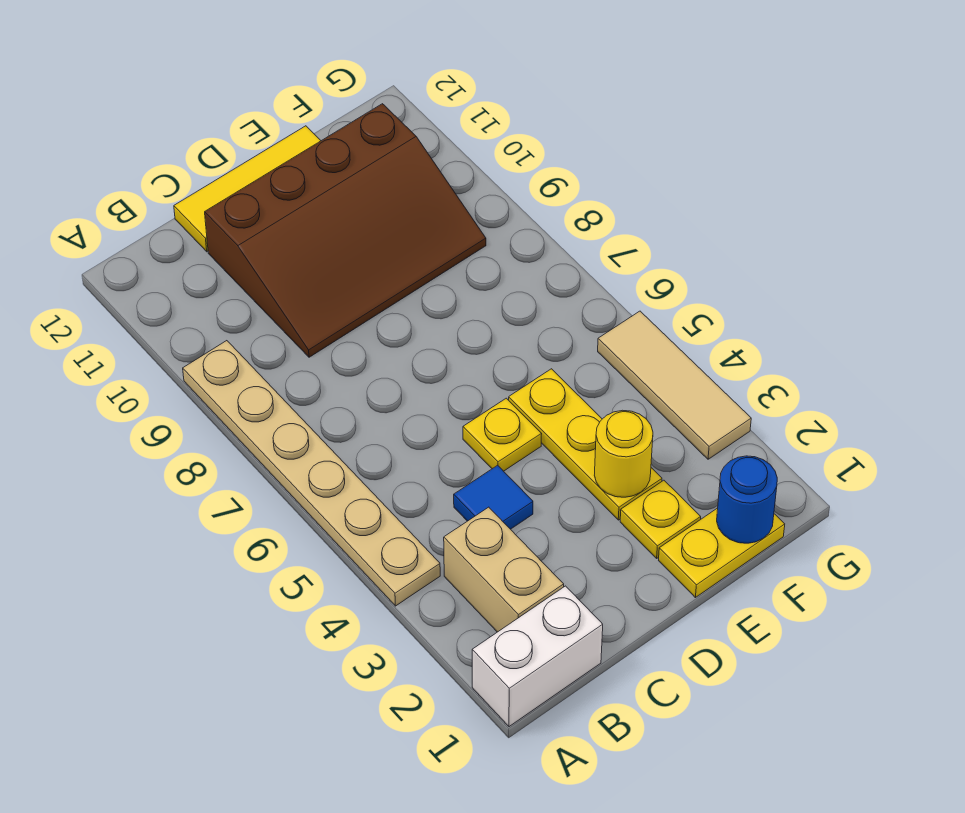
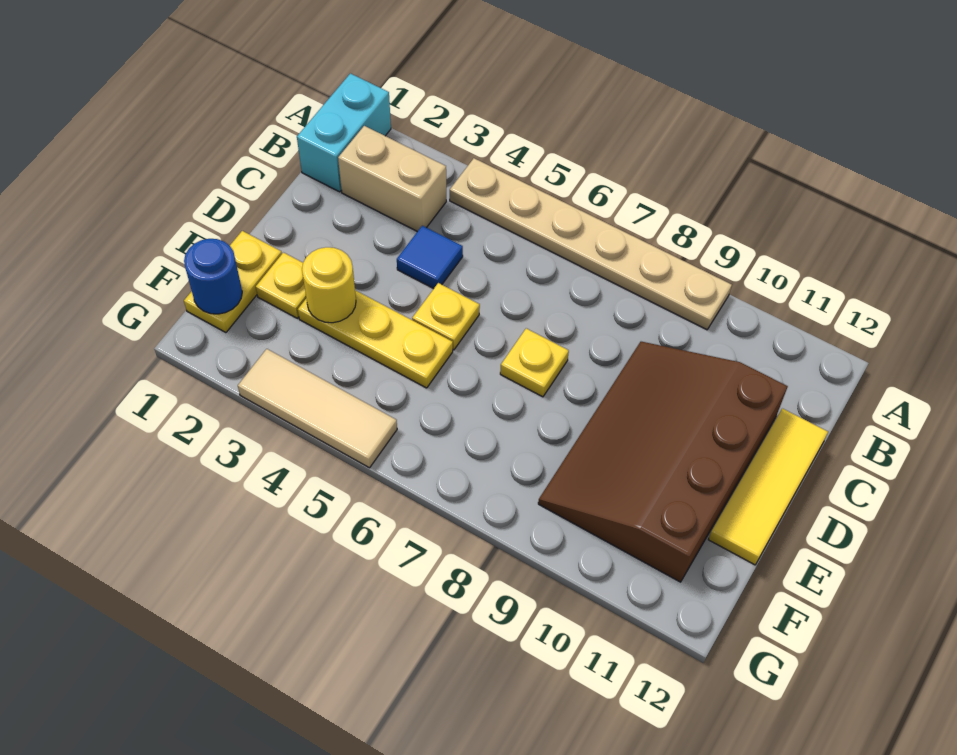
white brick A1:B1 level 1 -> cyan brick A1:B1 level 1
none -> yellow plate D7 level 1

